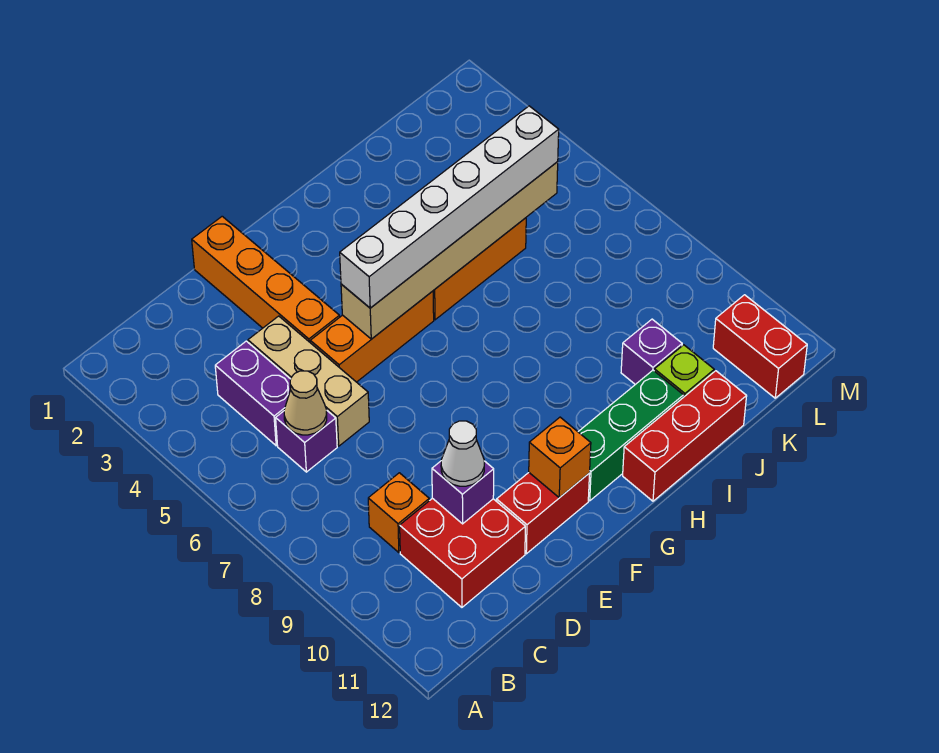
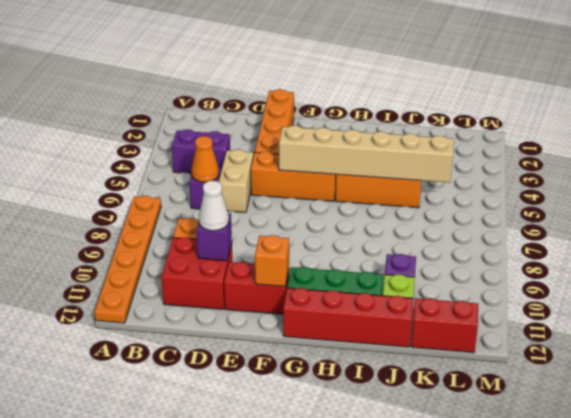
none -> orange plate A7:A12 level 1
purple brick C4:C5 level 1 -> purple brick B4:C4 level 1
tan cone C6 level 2 -> orange cone C6 level 2
tan brick D4:D6 level 1 -> tan brick D5:D6 level 1
white brick F5:K5 level 3 -> none
red brick H12:J12 level 1 -> red brick G12:J12 level 1
red brick L11:L12 level 1 -> red brick K12:L12 level 1

